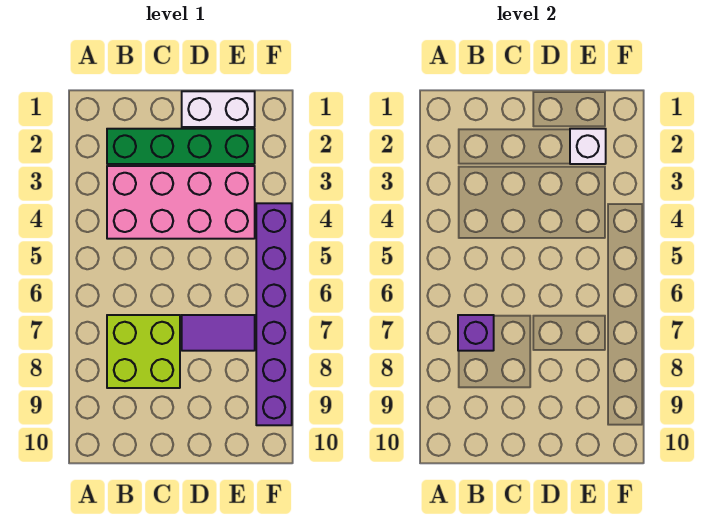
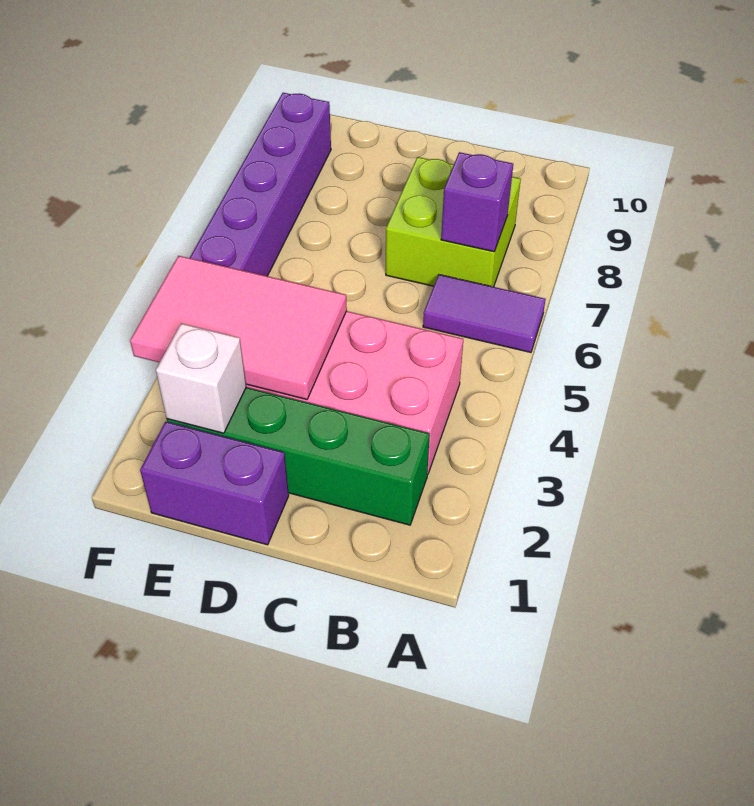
white brick D1:E1 level 1 -> purple brick D1:E1 level 1
none -> pink tile D3:F4 level 2
purple tile D7:E7 level 1 -> purple tile A6:B6 level 1

